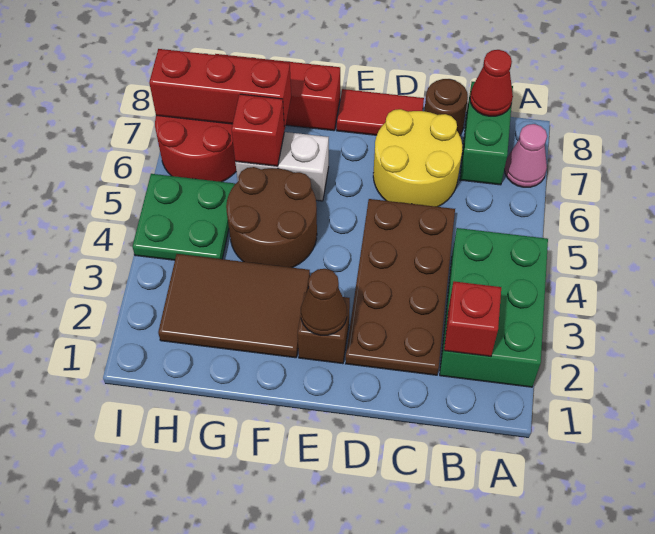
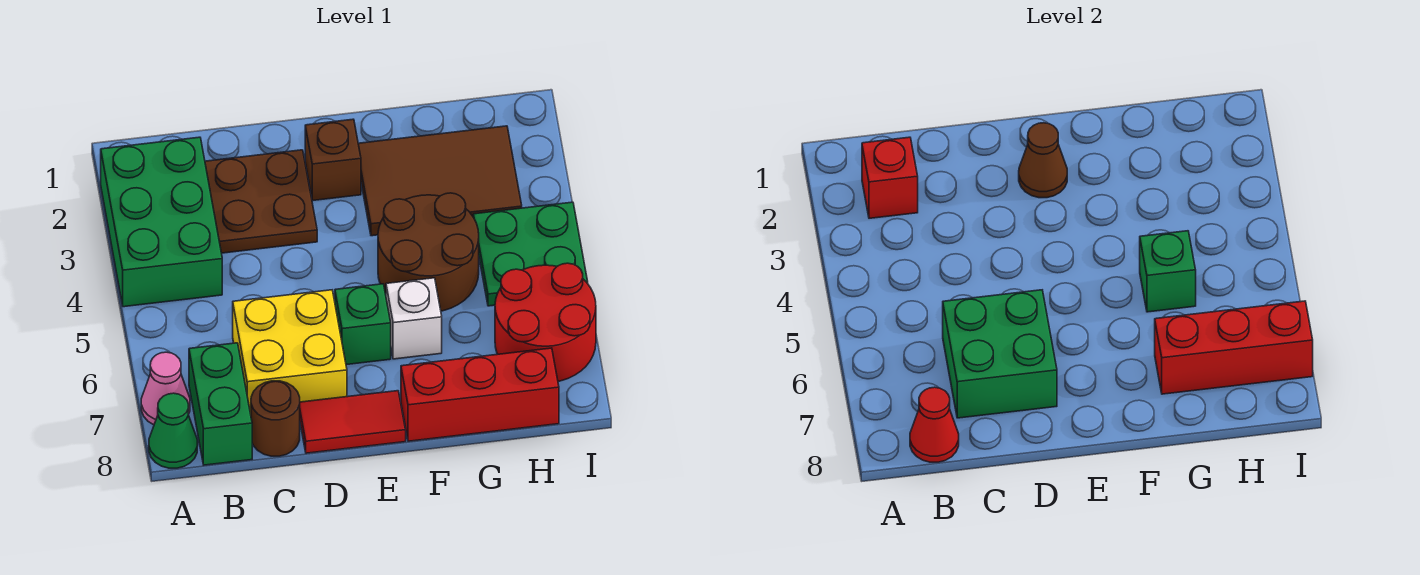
none -> green cone A8 level 1
brown plate C2:D5 level 1 -> brown plate C2:D3 level 1
yellow round brick C6:D7 level 1 -> yellow brick C6:D7 level 1
none -> green brick C6:D7 level 2
none -> green brick E6 level 1
white brick F6:G6 level 1 -> white brick F6 level 1
none -> green brick G5 level 2
red brick G6 level 2 -> none

